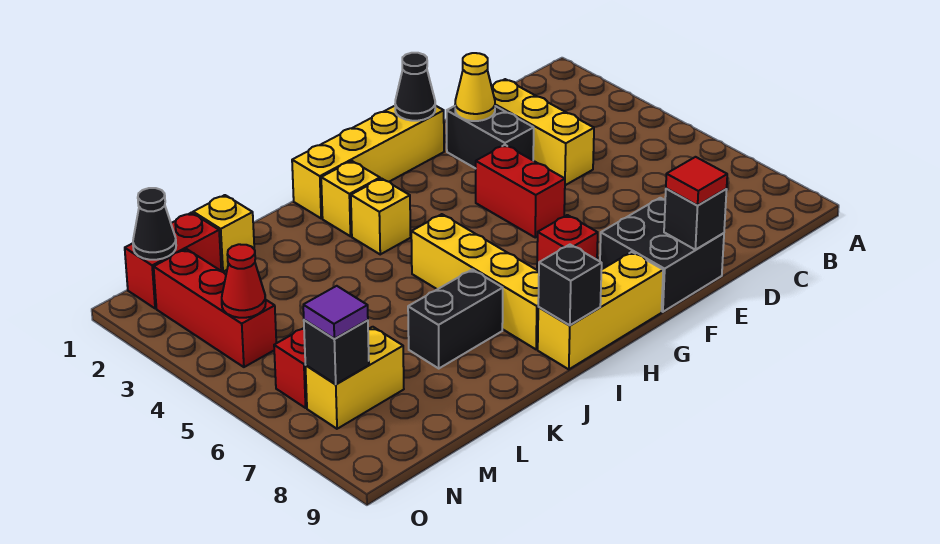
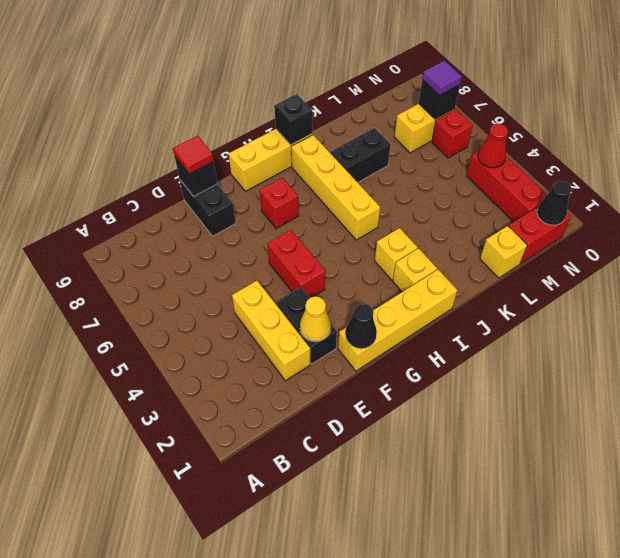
black brick E8:F9 level 1 -> black brick E8:E9 level 1

